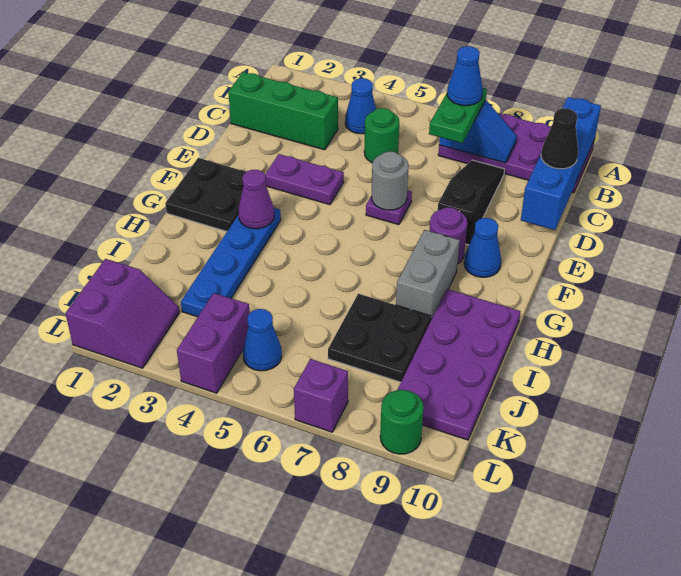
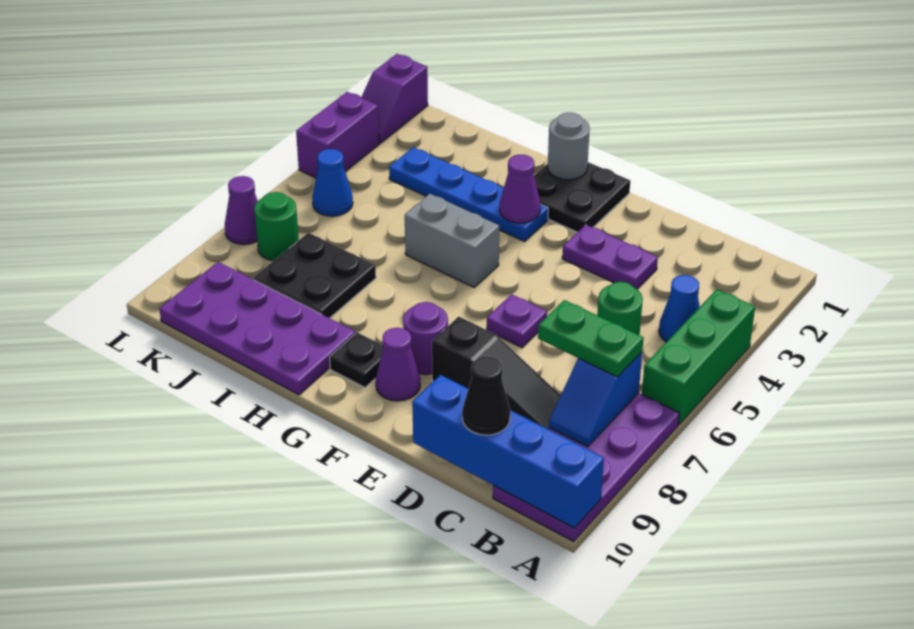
blue cone B7 level 4 -> none
green brick C1:C3 level 1 -> green brick A4:A6 level 1
purple plate E3:E4 level 1 -> purple plate D3:E3 level 1
grey round brick E6 level 2 -> grey round brick G1 level 2
blue cone F9 level 1 -> purple cone F9 level 1
grey brick G8:H8 level 1 -> grey brick G5:H5 level 1
none -> black plate G9 level 1
purple slope K1:L2 level 1 top 1 -> purple slope L1:L2 level 1 top 1
purple brick K4:L4 level 1 -> purple brick L3:L4 level 1
purple brick L7 level 1 -> purple cone L7 level 1
green round brick L9 level 1 -> green round brick K7 level 1

